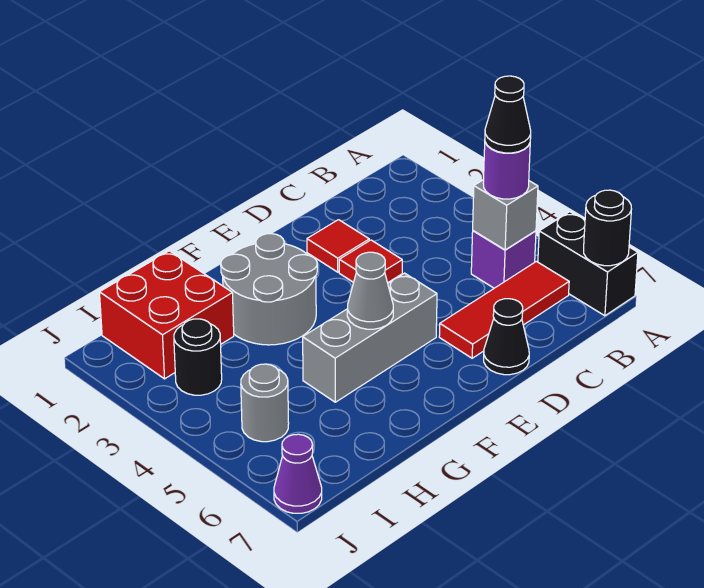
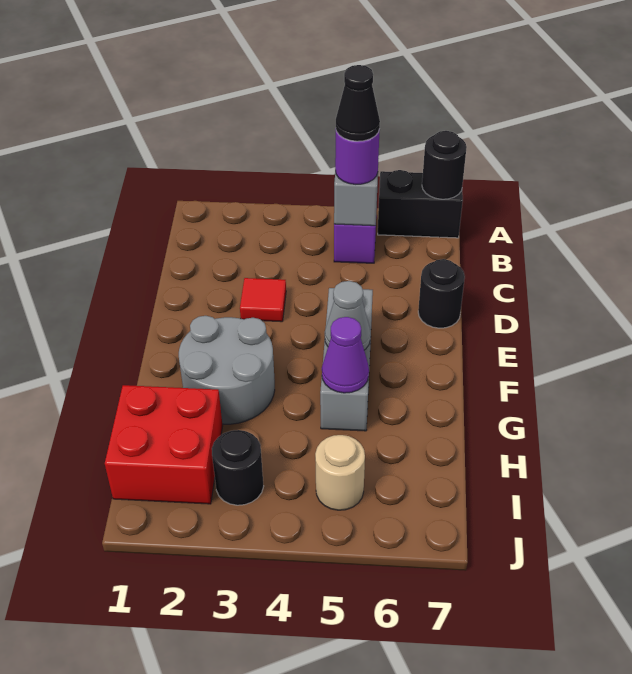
red tile B6:D6 level 1 -> none
red tile D2 level 1 -> none
black cone D7 level 1 -> black round brick D7 level 1
grey round brick I5 level 1 -> tan round brick I5 level 1
purple cone J7 level 1 -> purple cone G5 level 2

